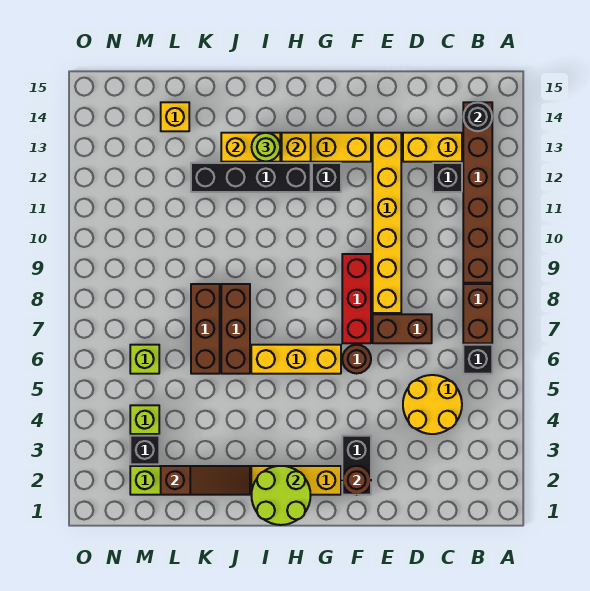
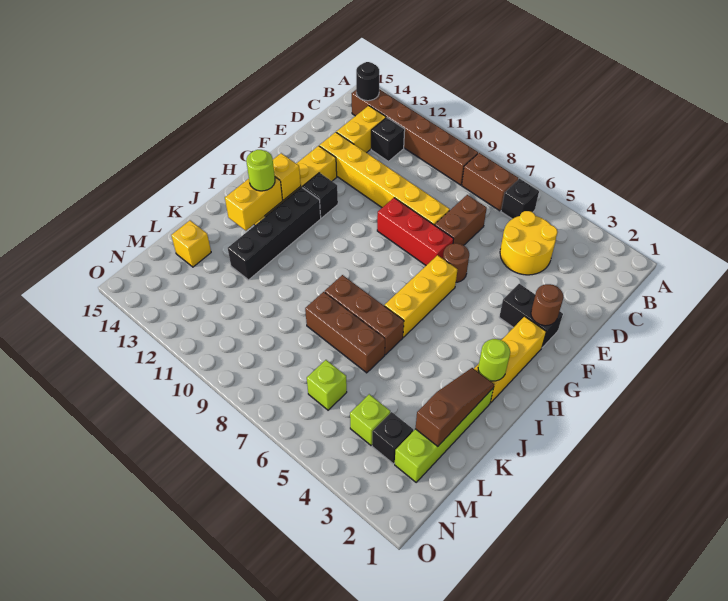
lime round brick H1:I2 level 2 -> lime round brick I2 level 2

